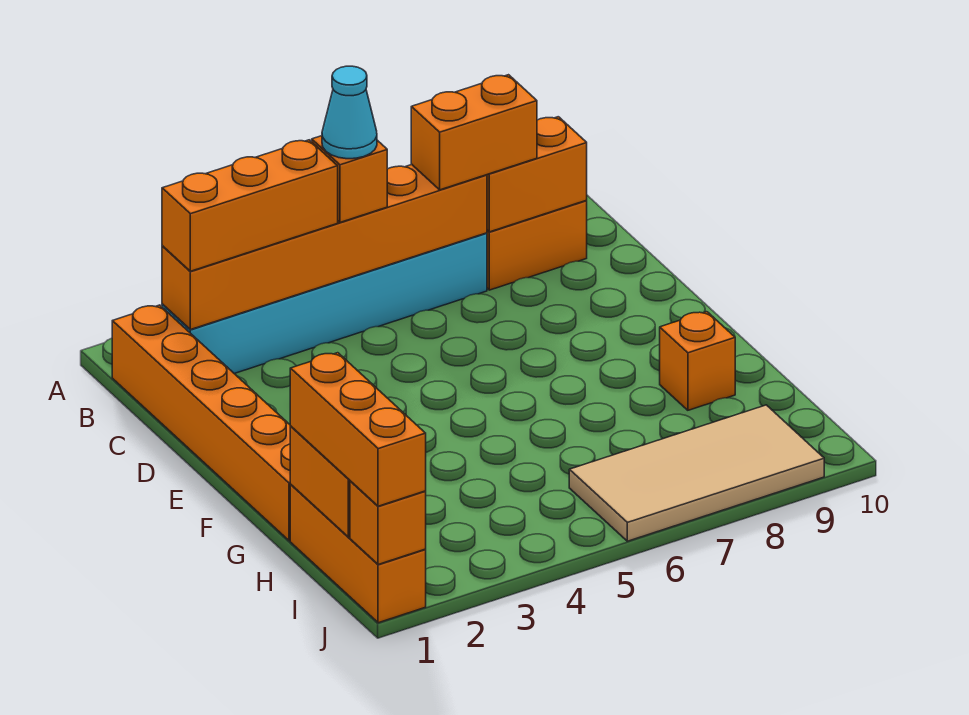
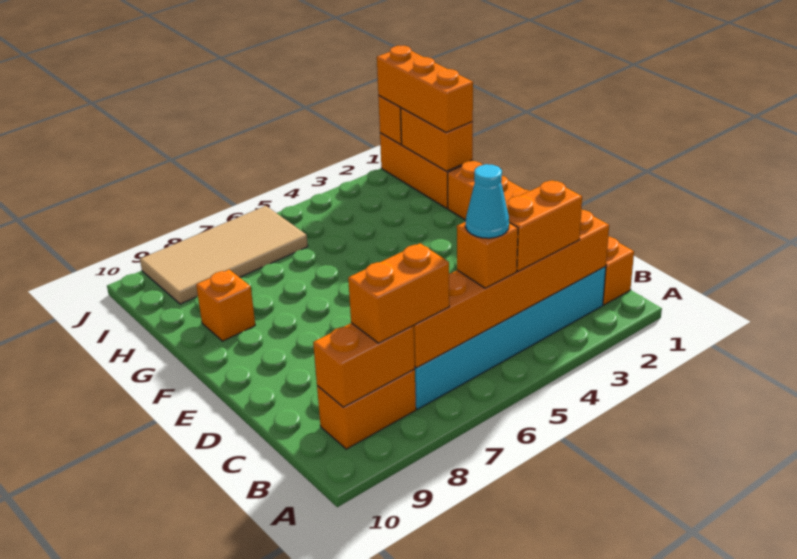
orange brick B2:B4 level 3 -> orange brick B3:B4 level 3

